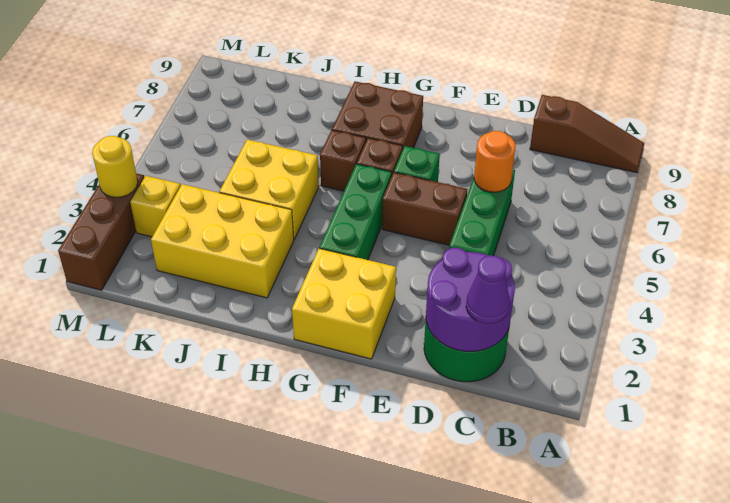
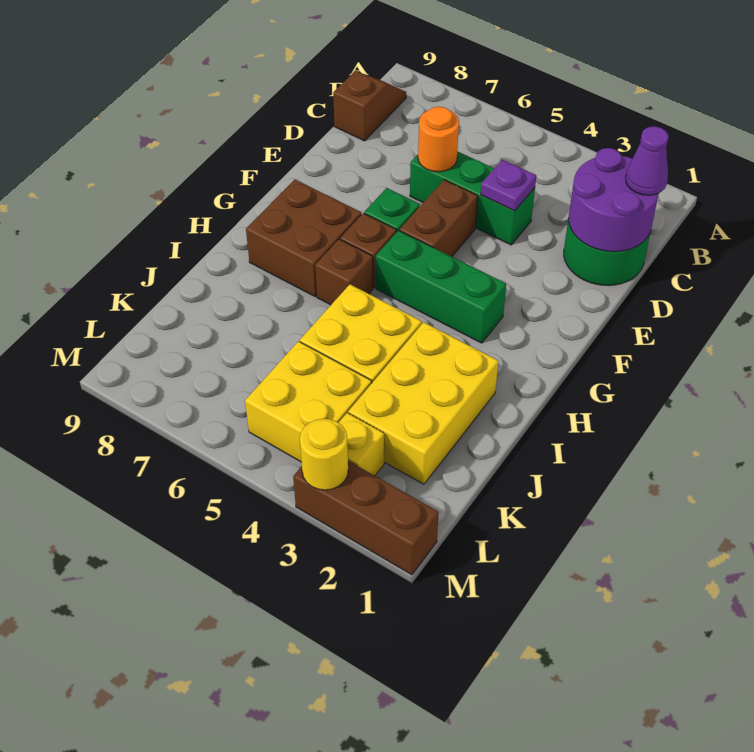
brown slope A9:C9 level 1 top C -> brown slope B9:C9 level 1 top C
none -> purple plate D4 level 2
yellow brick F1:G2 level 1 -> yellow brick K4:L5 level 1

